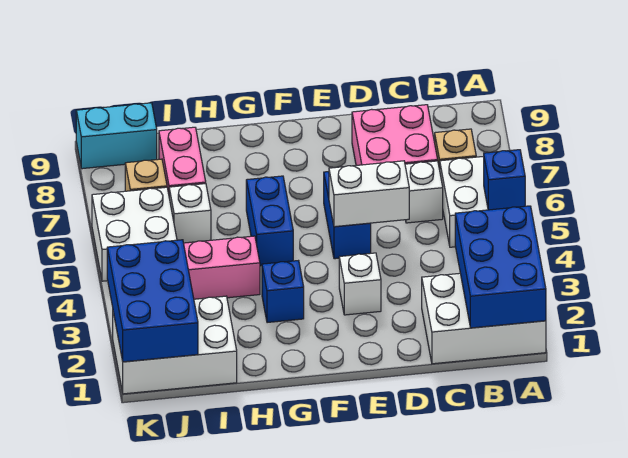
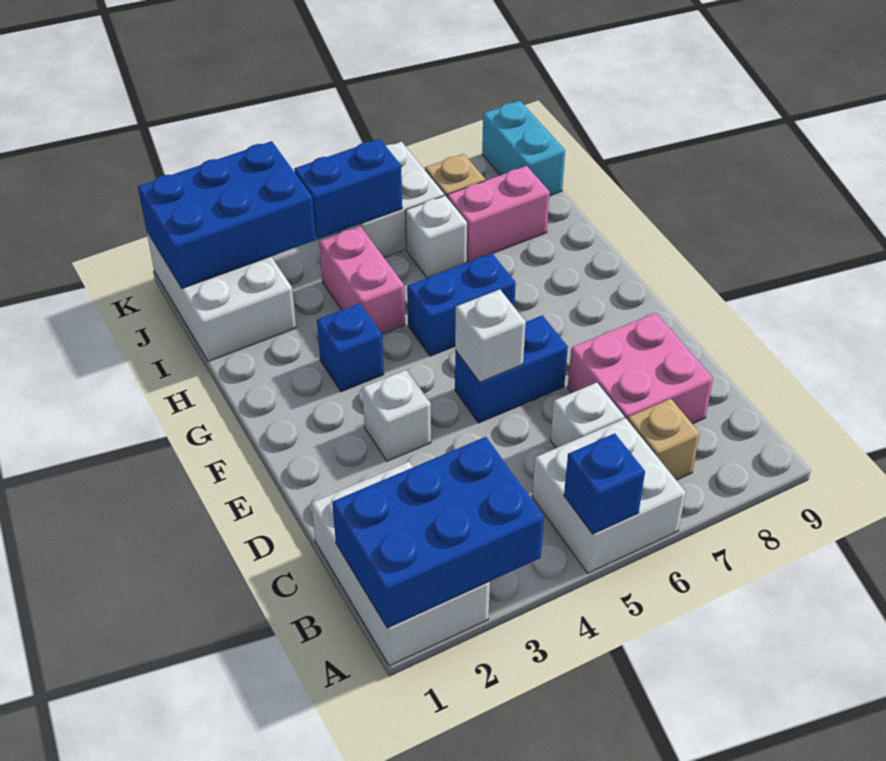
white brick D5:E5 level 2 -> white brick E5 level 2
none -> blue brick J4:J5 level 2

